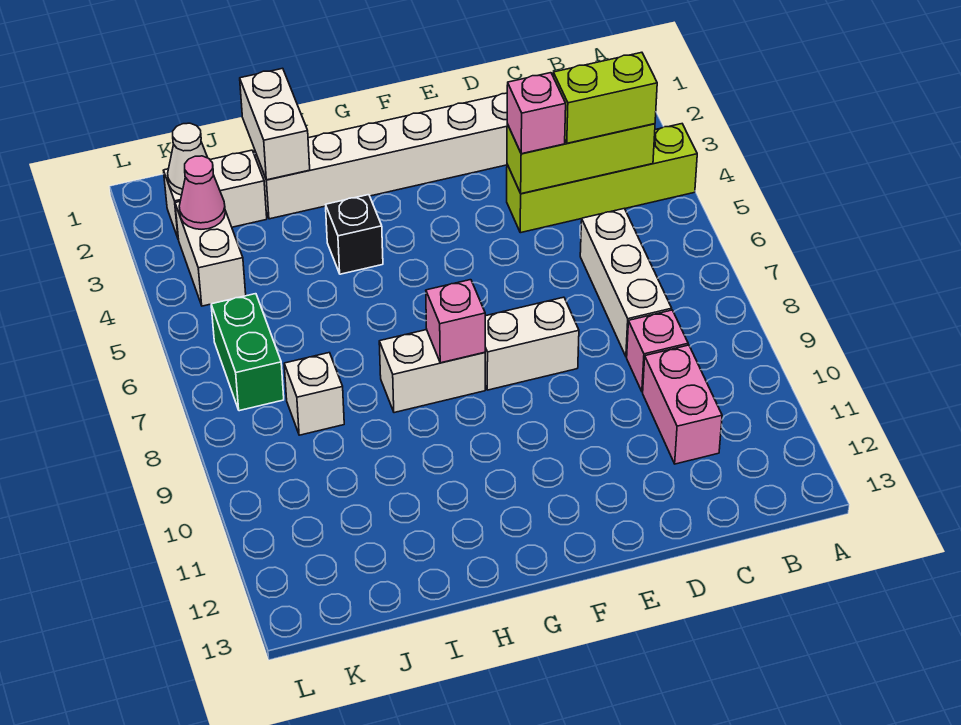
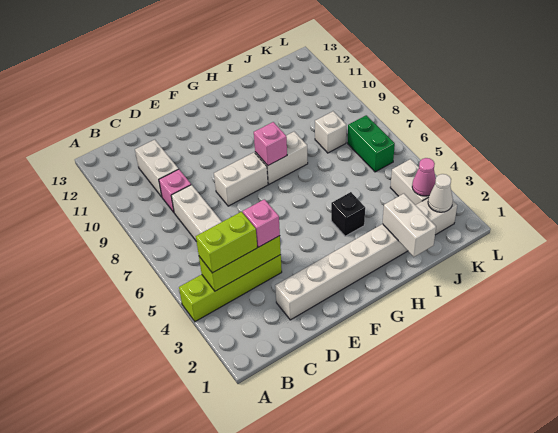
pink brick C10:C11 level 1 -> white brick C10:C11 level 1

